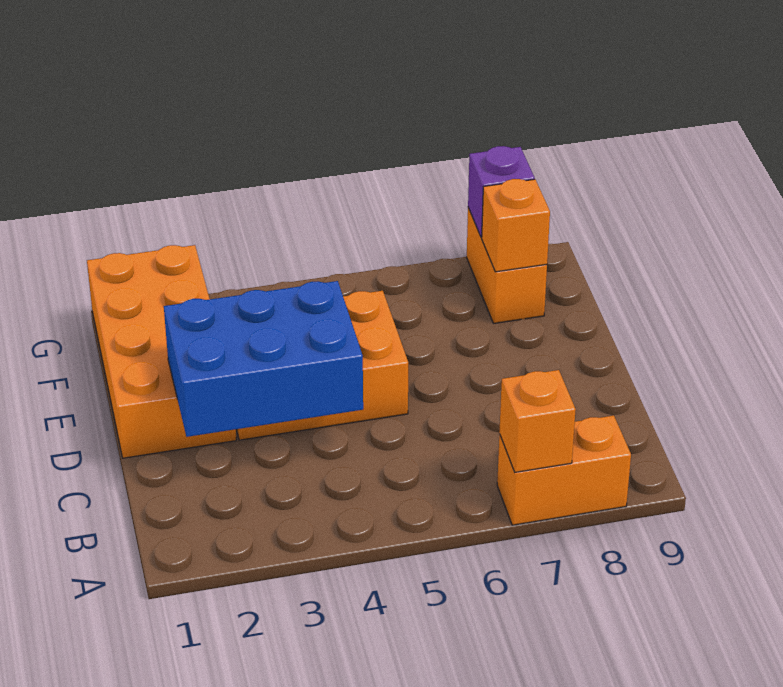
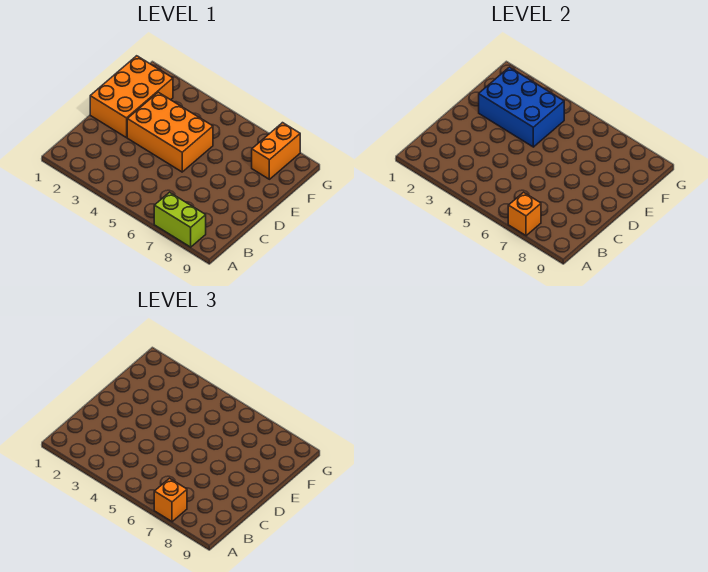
orange brick A7:A8 level 1 -> lime brick A7:A8 level 1
blue brick C2:D4 level 2 -> blue brick E2:F4 level 2
orange brick D1:G2 level 1 -> orange brick D1:F2 level 1
orange brick F8 level 2 -> orange brick A7 level 3
purple brick G8 level 2 -> none

